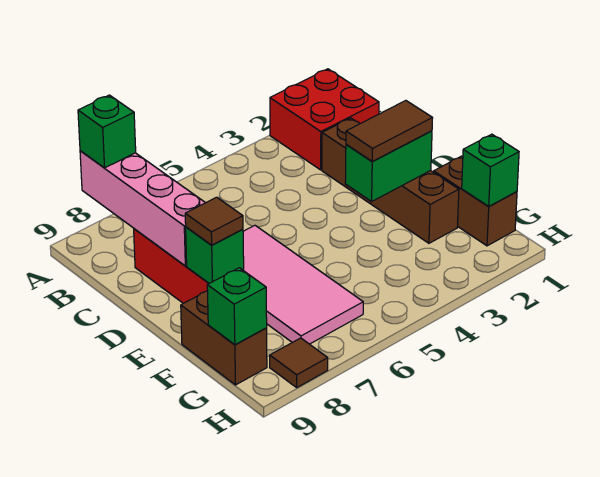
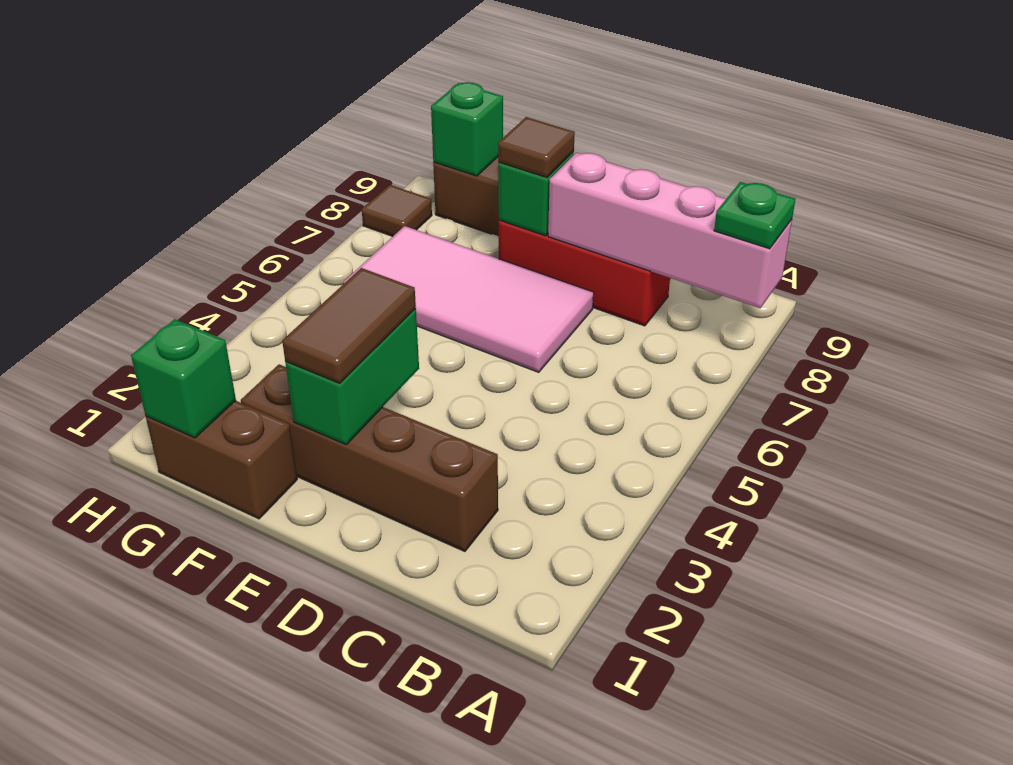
red brick A1:B2 level 1 -> none
green brick A8 level 3 -> green plate A8 level 3

